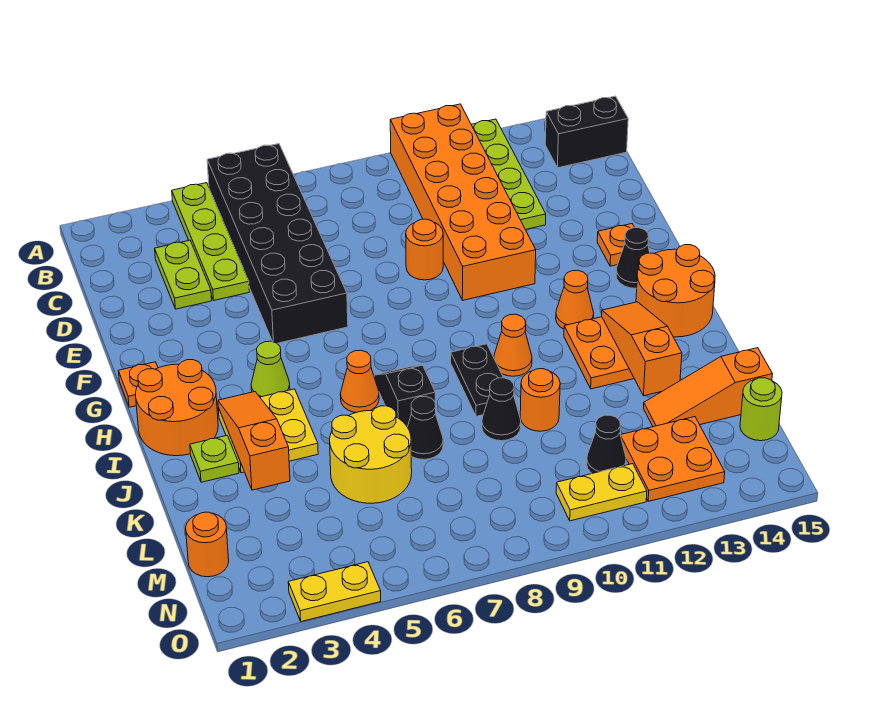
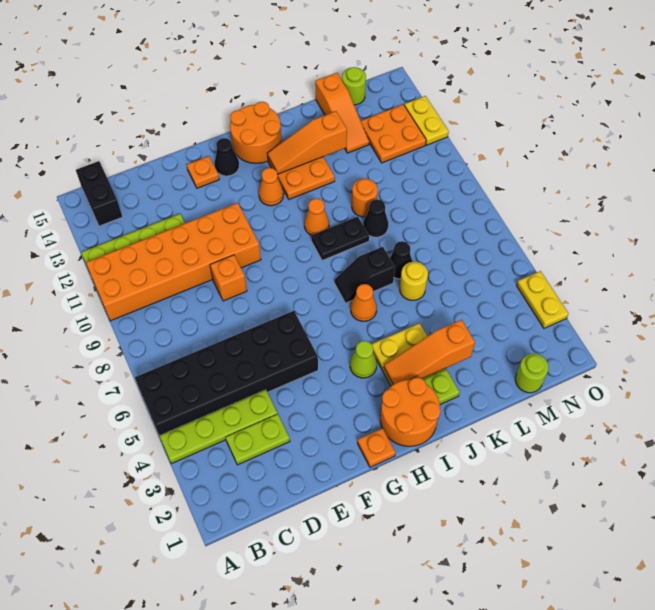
orange round brick E9 level 1 -> orange brick E9 level 1
yellow round brick K5:L6 level 1 -> yellow round brick K6 level 1
orange round brick M1 level 1 -> lime round brick M1 level 1
black cone M11 level 1 -> none
yellow plate N10:N11 level 1 -> yellow plate O12:O13 level 1

